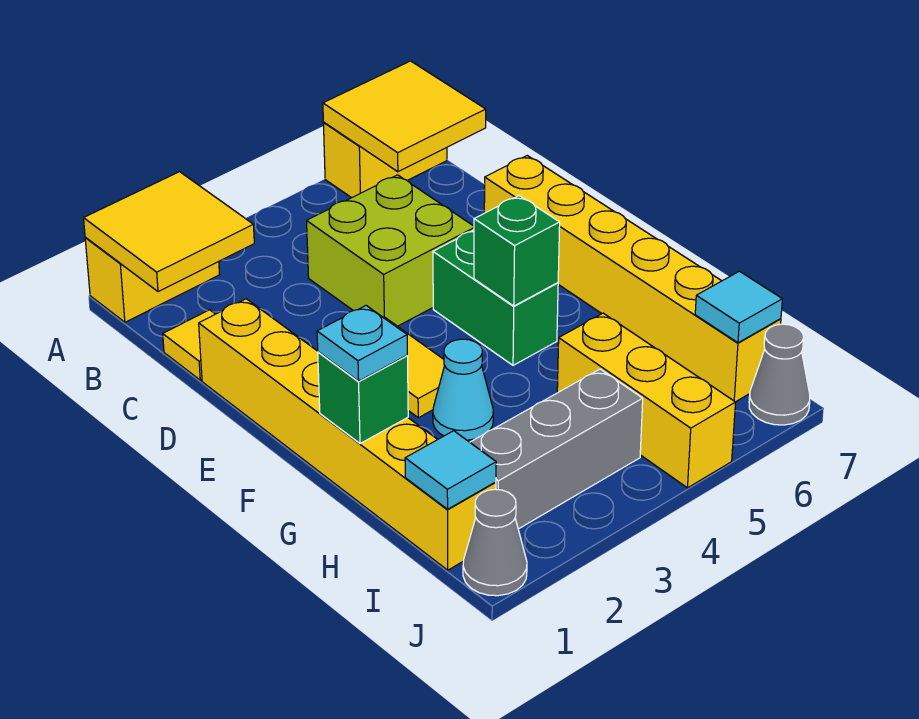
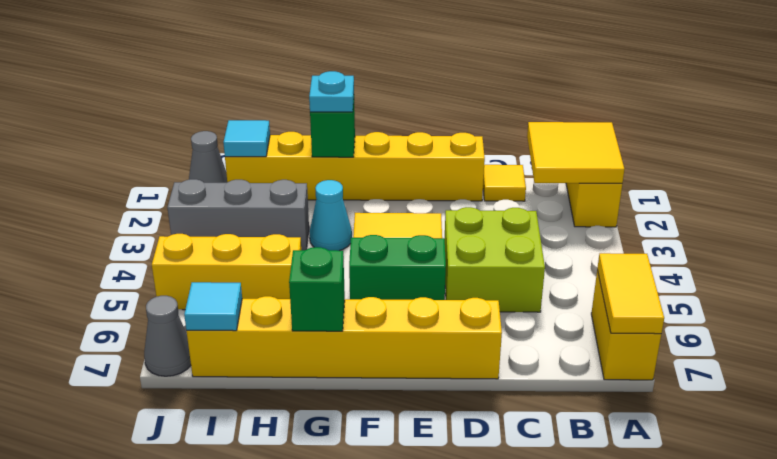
yellow tile A6:B7 level 2 -> yellow tile A6:A7 level 2
green brick F5 level 2 -> green brick G7 level 2
grey brick I2:I4 level 1 -> grey brick H3:J3 level 1

